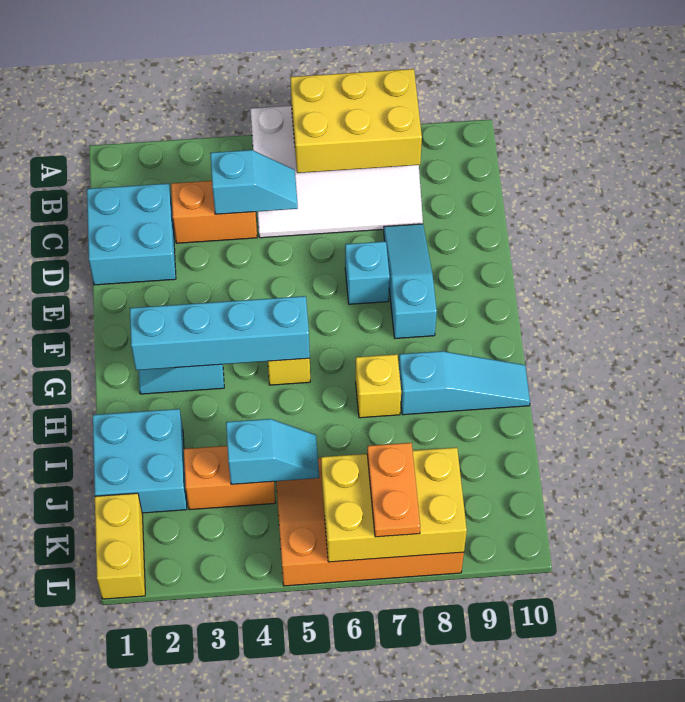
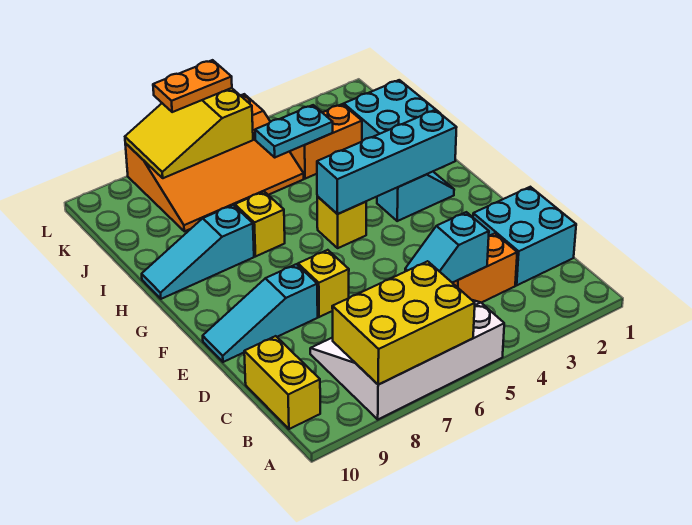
cyan slope D8:F8 level 1 top F -> cyan slope E8:E10 level 1 top 8
cyan brick E7 level 1 -> yellow brick E7 level 1
cyan slope J4:J5 level 2 top 4 -> cyan plate J4:J5 level 2
yellow brick K1:L1 level 1 -> yellow brick B10:C10 level 1
yellow brick K6:L8 level 2 -> yellow slope K6:L8 level 2 top 6
orange plate K7:L7 level 3 -> orange plate L6:L7 level 3

